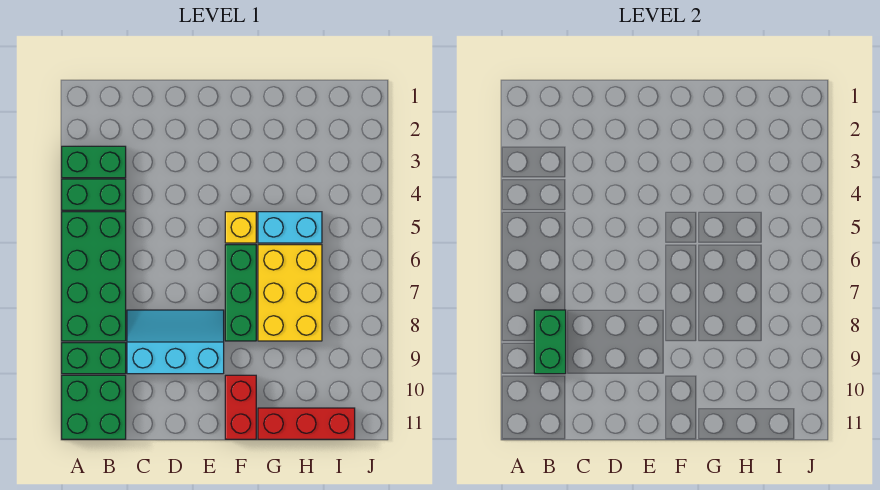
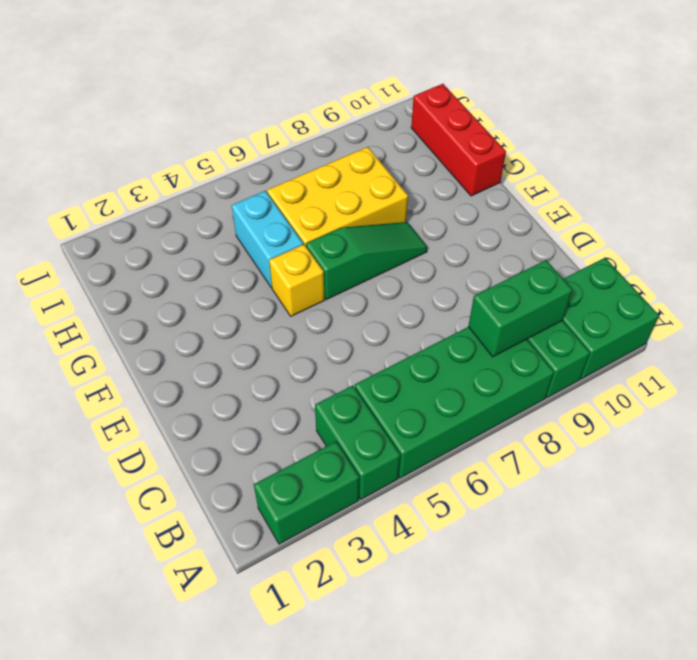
green brick A3:B3 level 1 -> green brick A2:A3 level 1
cyan slope C8:E9 level 1 top 9 -> none
green brick F6:F8 level 1 -> green slope F6:F8 level 1 top 6
red brick F10:F11 level 1 -> none

